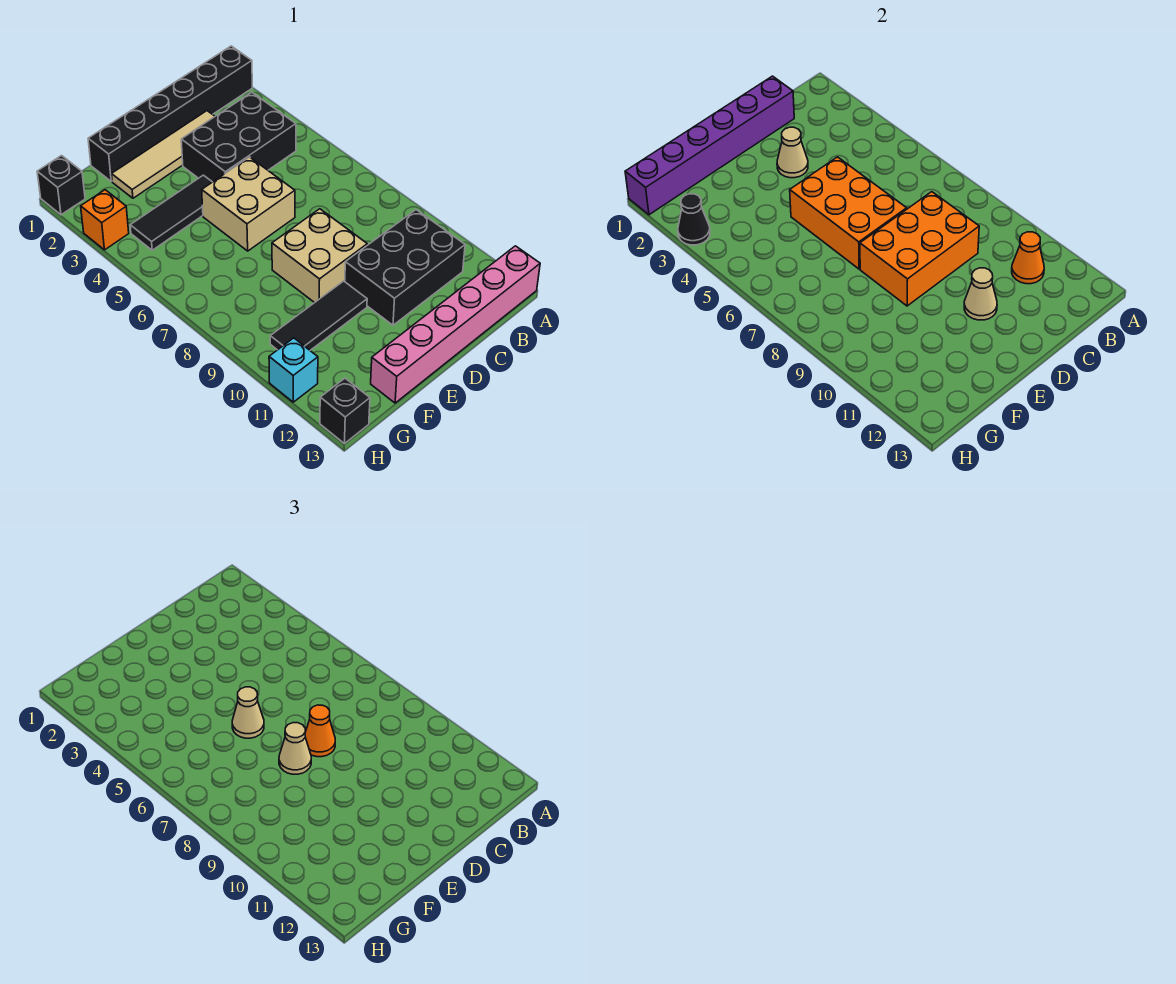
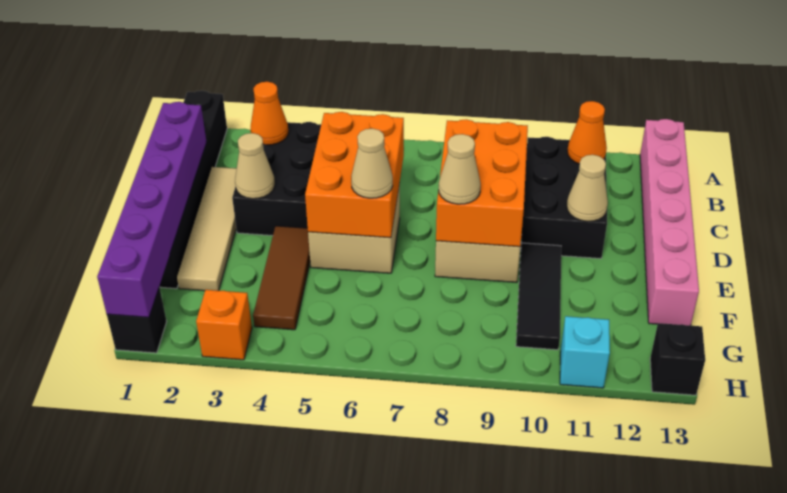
orange brick D5:E7 level 2 -> orange brick C5:E6 level 2
orange cone D8 level 3 -> orange cone B3 level 2
black tile E4:G4 level 1 -> brown tile E4:G4 level 1
black cone H3 level 2 -> none

